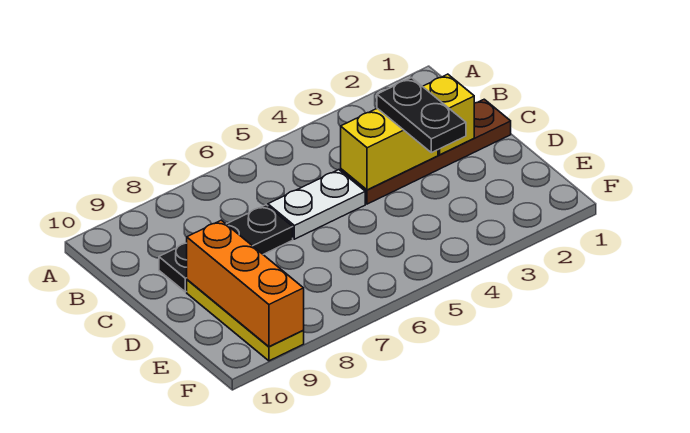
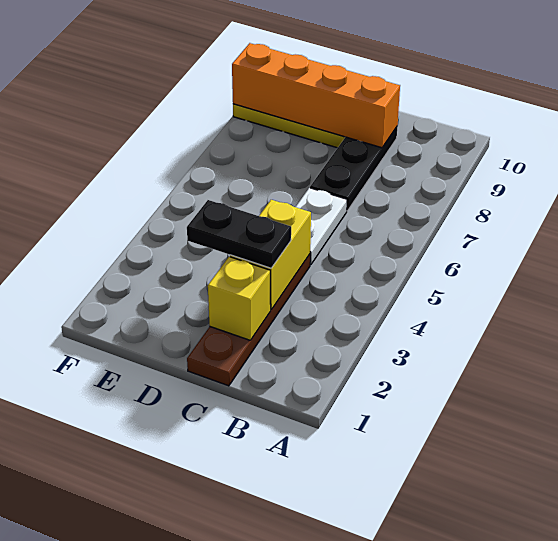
orange brick D9:F9 level 2 -> orange brick C9:F9 level 2

